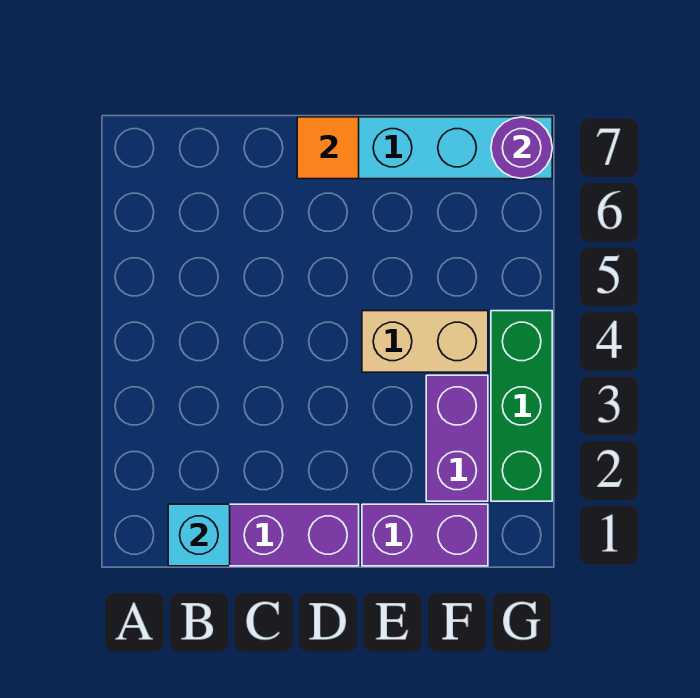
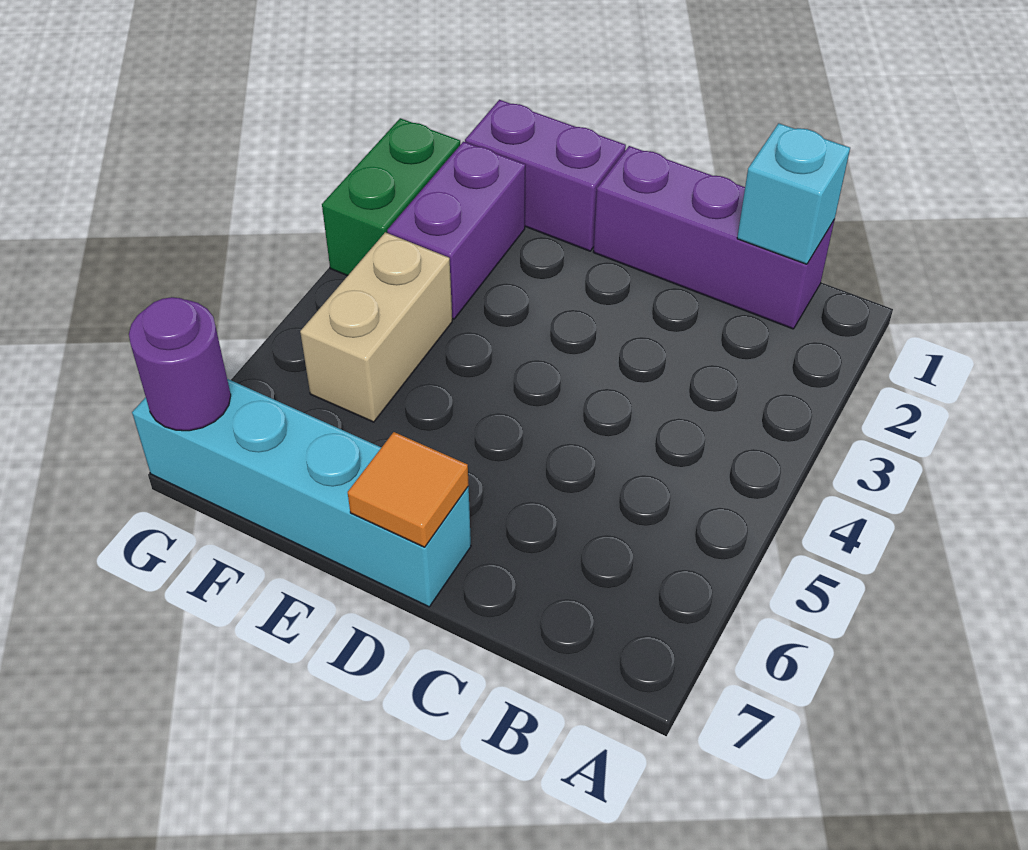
tan brick E4:F4 level 1 -> tan brick F4:F5 level 1
green brick G2:G4 level 1 -> green brick G2:G3 level 1

